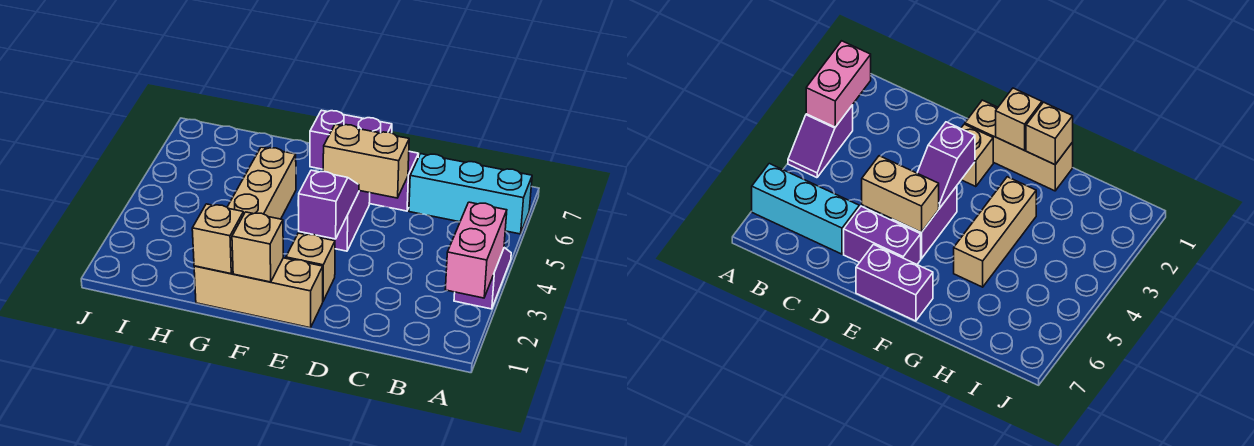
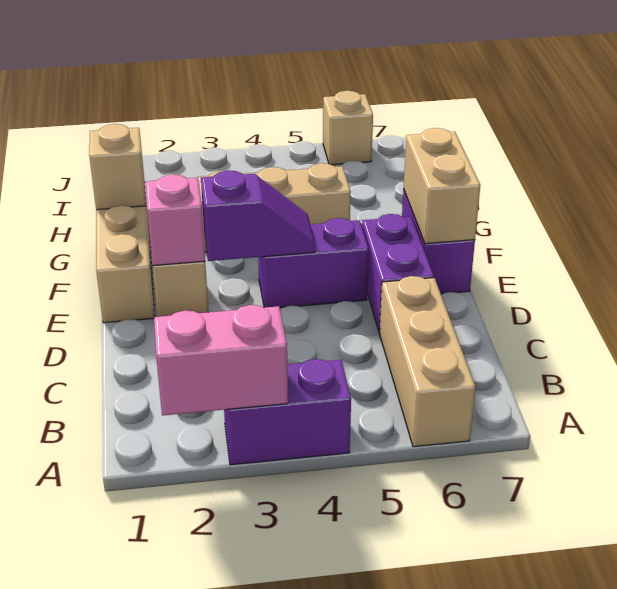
purple slope A3:A4 level 1 top 3 -> purple brick A3:A4 level 1
cyan brick A6:C6 level 1 -> tan brick A6:C6 level 1
tan brick D5:E5 level 2 -> tan brick E7:F7 level 2
none -> pink brick E2 level 2
tan brick F1 level 2 -> tan brick J6 level 1

